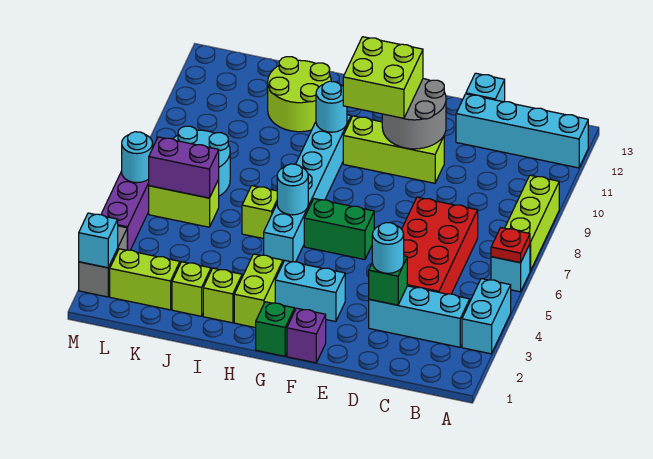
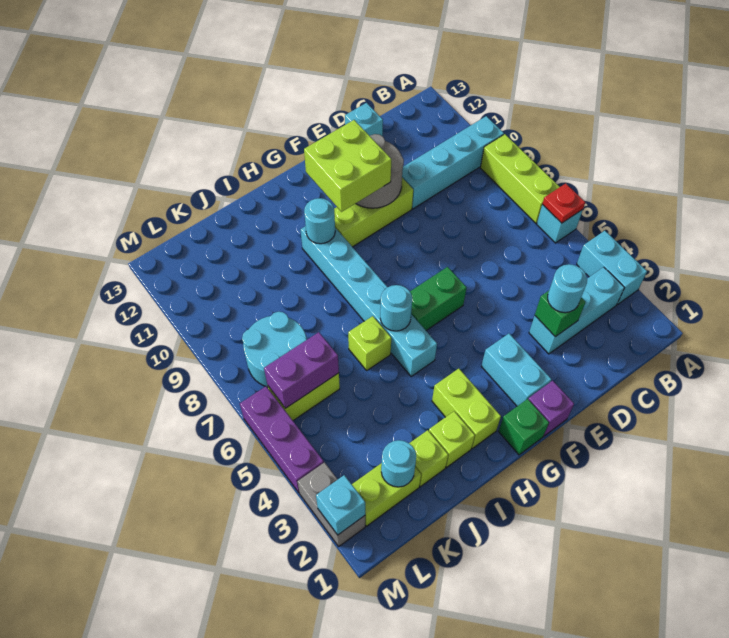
cyan brick A12:D12 level 1 -> cyan brick A10:D10 level 1
red brick C4:D7 level 1 -> none
cyan brick F3:G3 level 1 -> cyan brick F2:F3 level 1
lime round brick I11:J12 level 1 -> none
cyan round brick M6 level 2 -> cyan round brick K2 level 2

